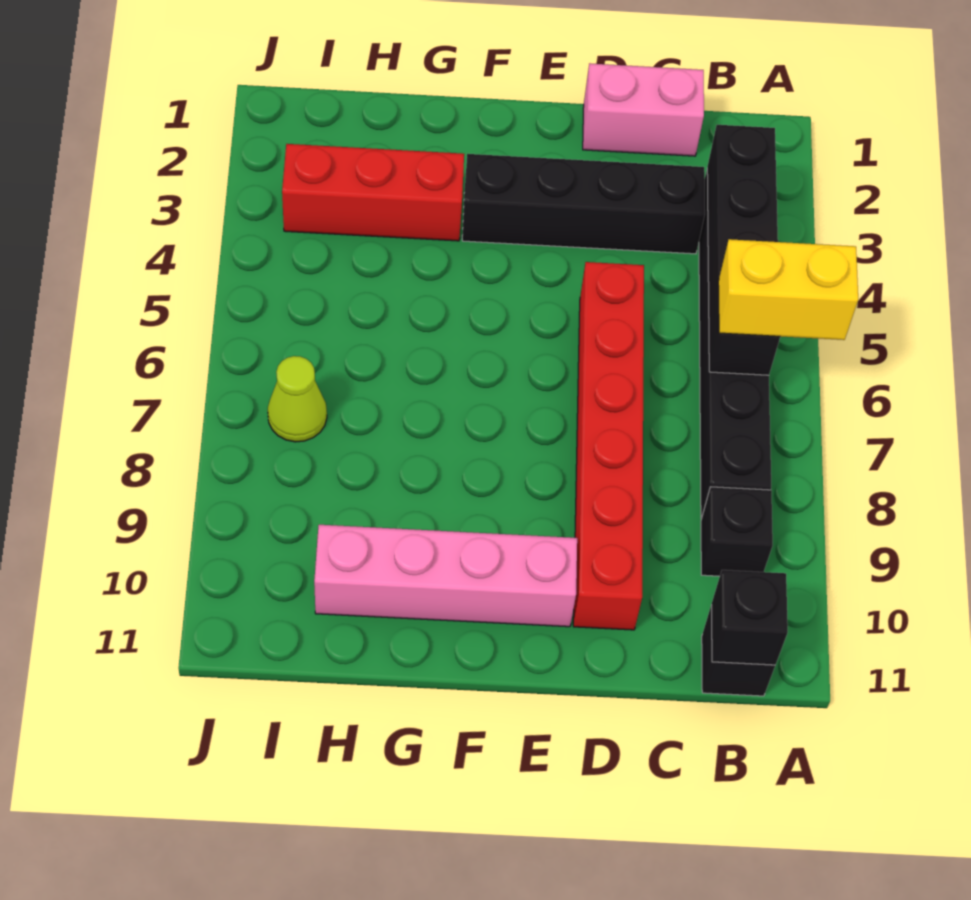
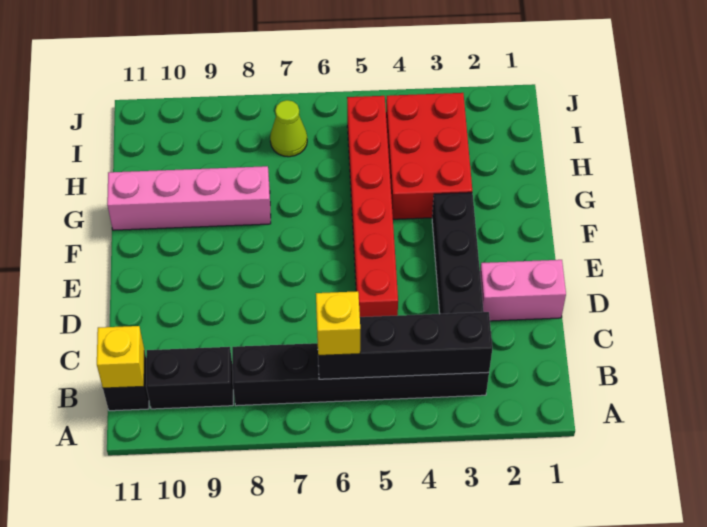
yellow brick A6:B6 level 3 -> yellow brick B6 level 3
black brick B9 level 1 -> black brick B9:B10 level 1
black brick B11 level 2 -> yellow brick B11 level 2
pink brick C1:D1 level 1 -> pink brick D1:D2 level 1
red brick D5:D10 level 1 -> red brick D5:I5 level 1
pink brick E10:H10 level 1 -> pink brick G8:G11 level 1
red brick G3:I3 level 1 -> red brick G3:I4 level 1

